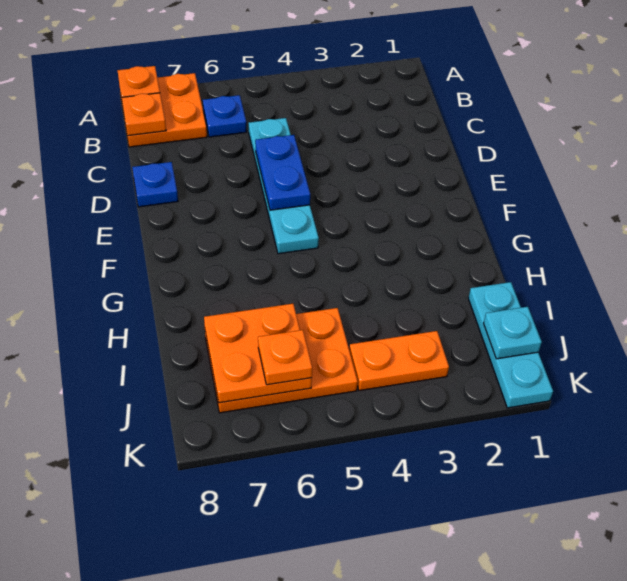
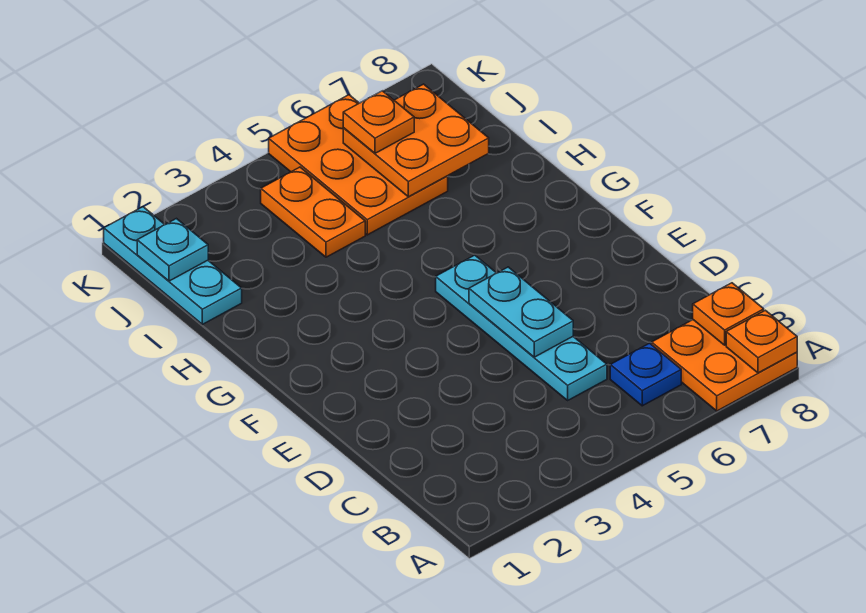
blue plate D5:E5 level 2 -> cyan plate D5:E5 level 2
blue plate D8 level 1 -> none
orange plate I5:J7 level 1 -> orange plate I5:K6 level 1
orange plate J3:J4 level 1 -> orange plate I4:J4 level 1

